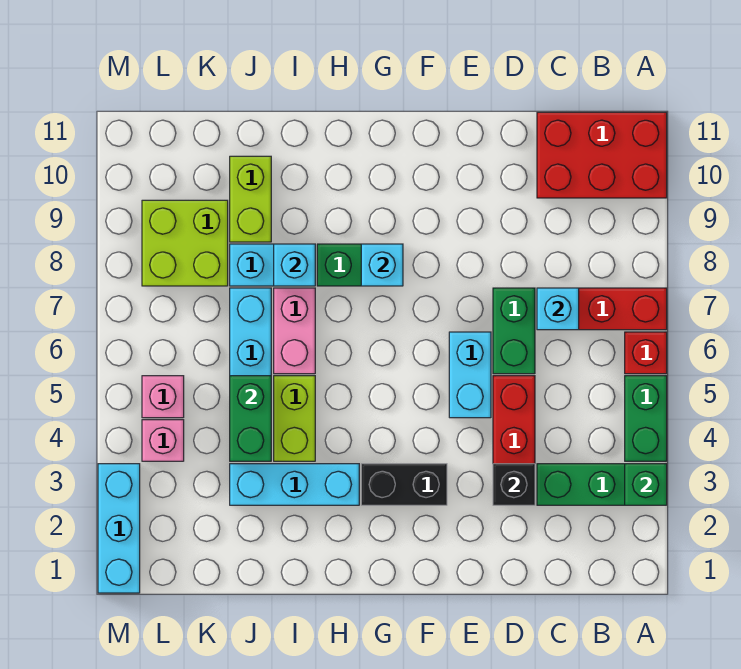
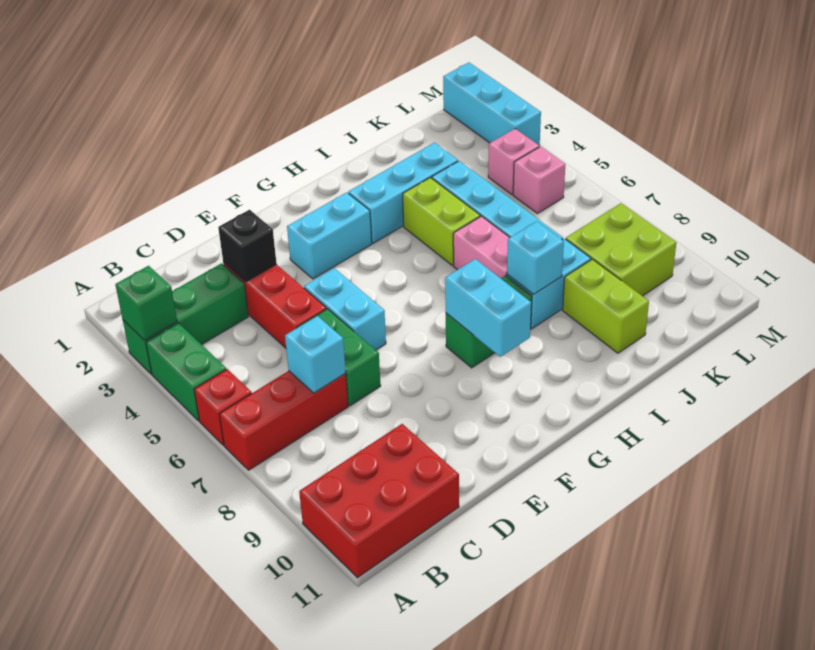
black brick F3:G3 level 1 -> cyan brick F3:G3 level 1
cyan brick G8 level 2 -> cyan brick G8:G9 level 2
green brick J4:J5 level 2 -> none

